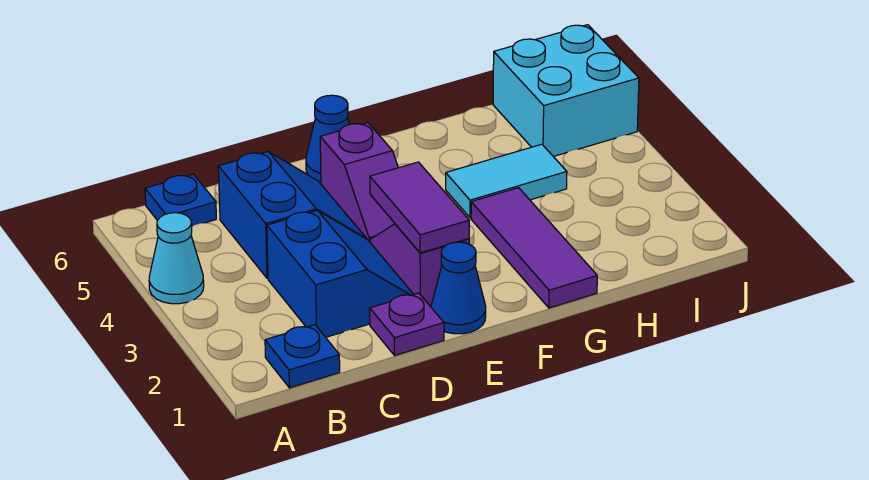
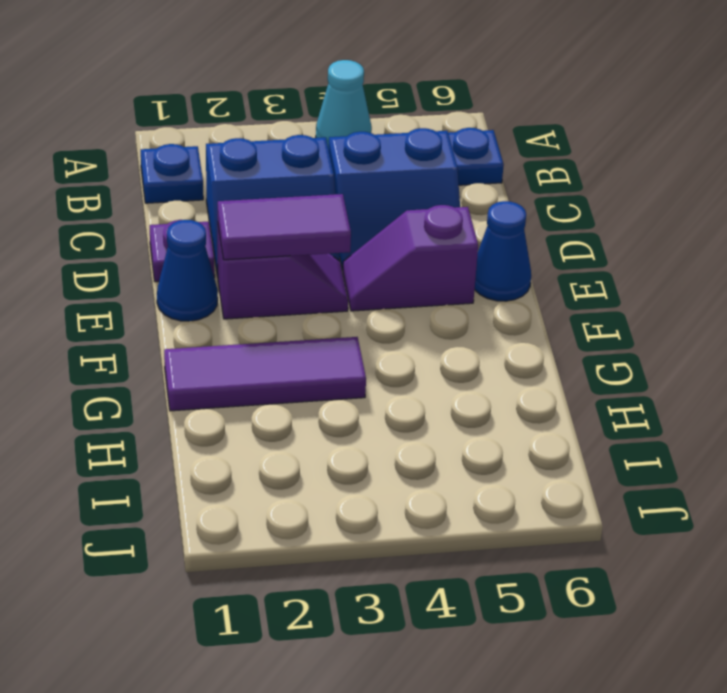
cyan tile G4:H4 level 1 -> none
cyan brick I5:J6 level 1 -> none

